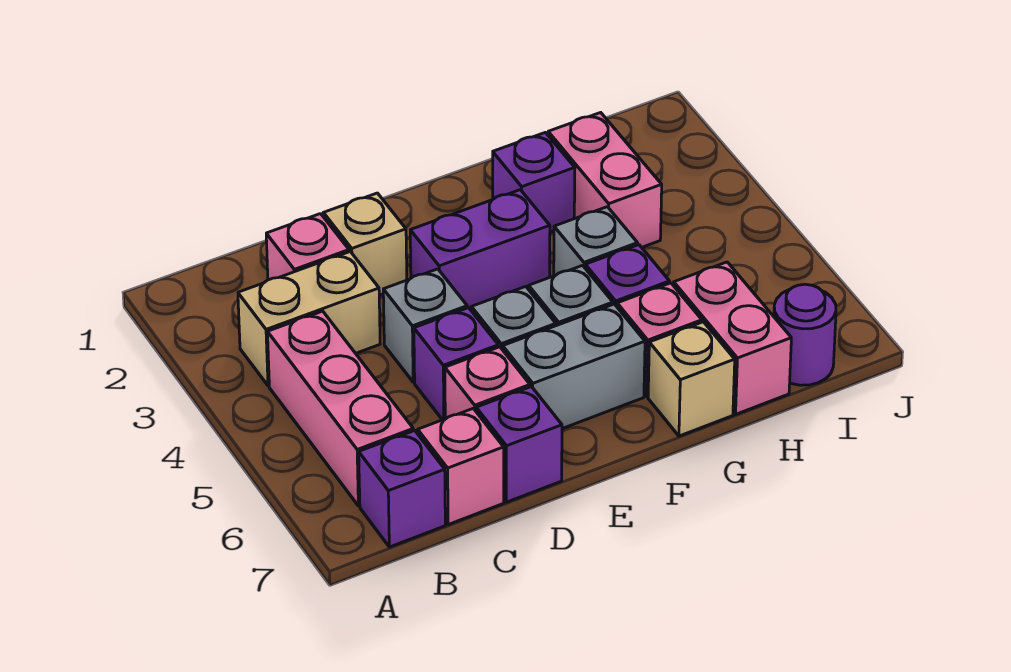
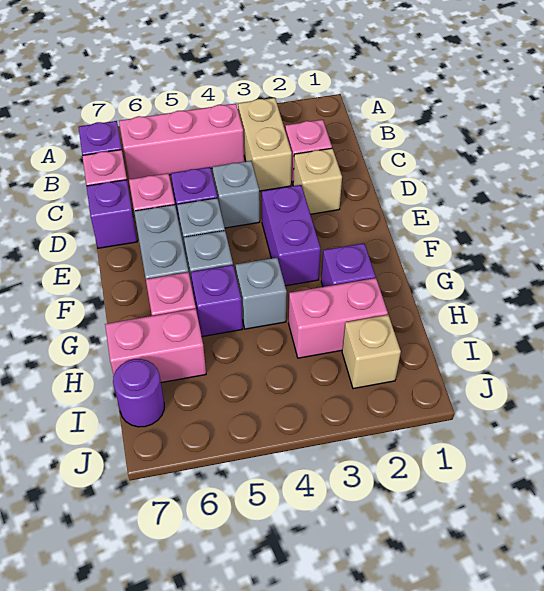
tan brick G7 level 1 -> tan brick I2 level 1

